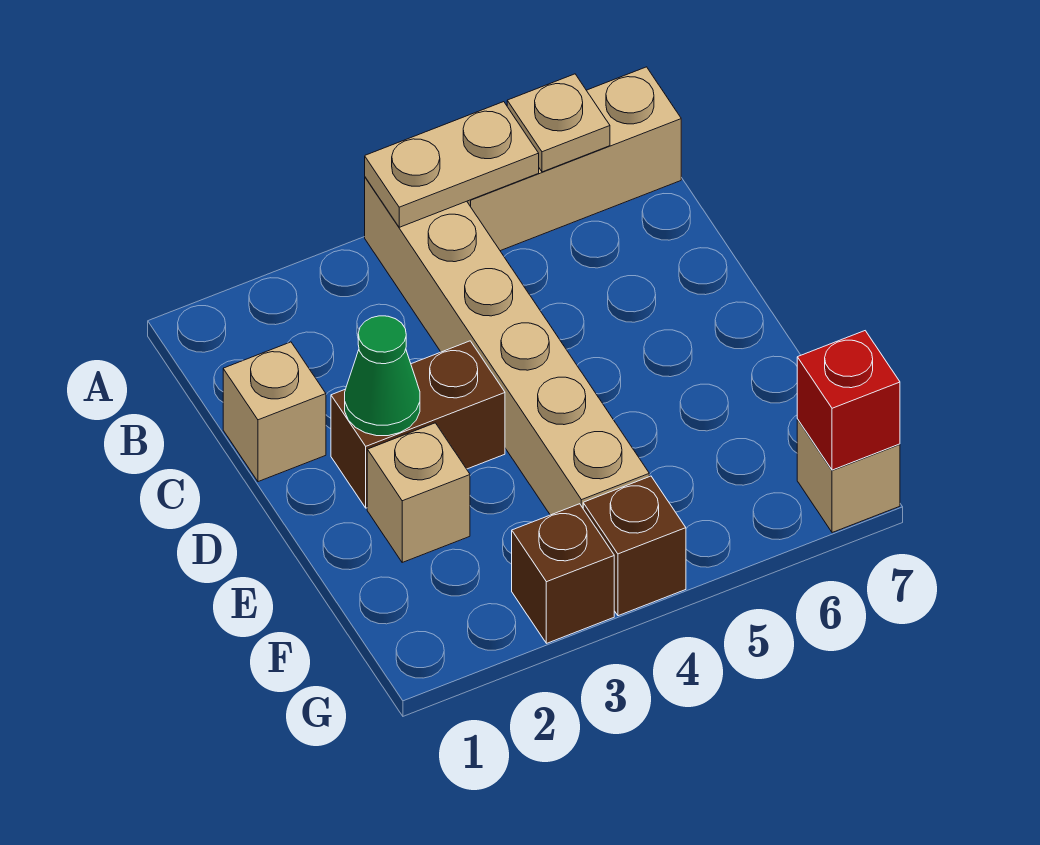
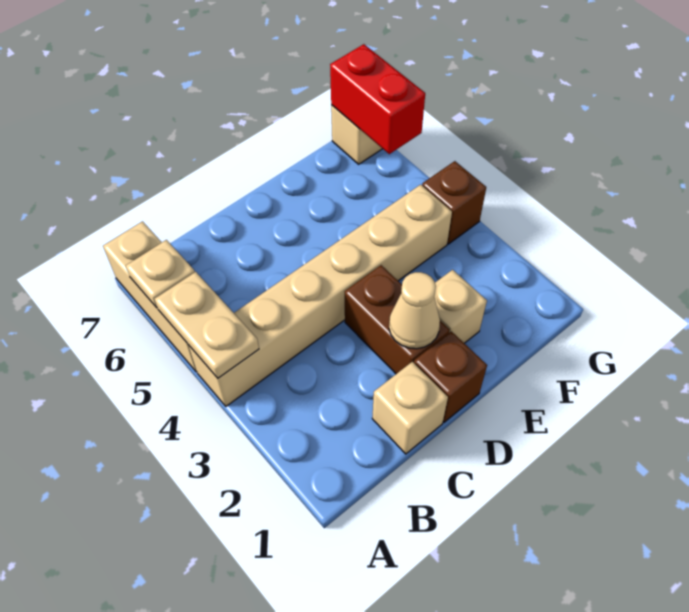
green cone D2 level 2 -> tan cone D2 level 2
brown brick G3 level 1 -> brown brick D1 level 1
red brick G7 level 2 -> red brick G6:G7 level 2

